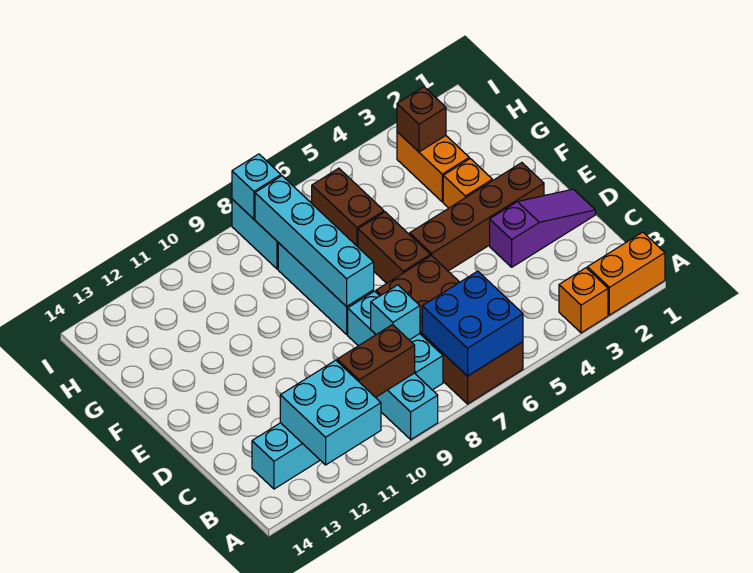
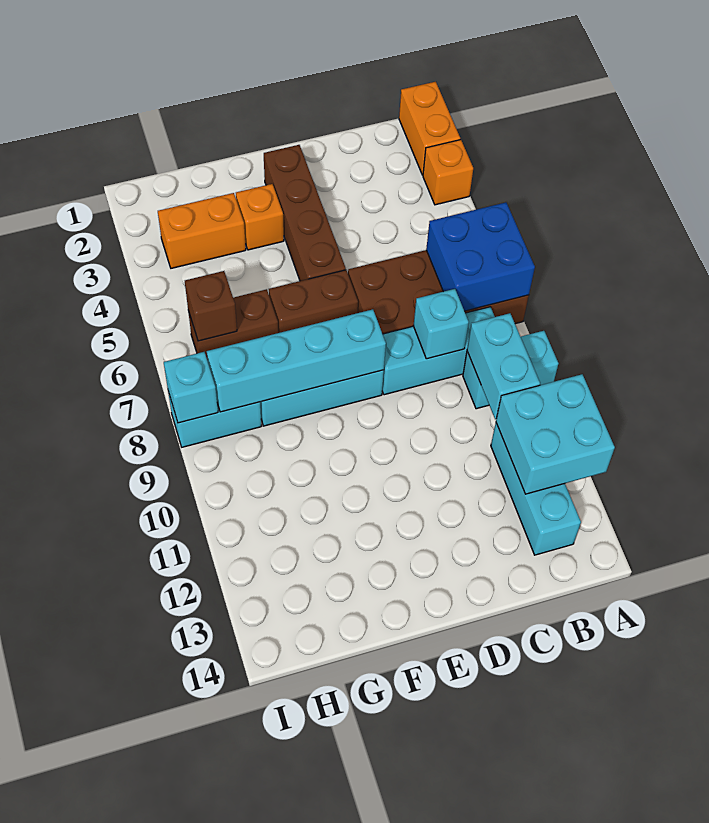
brown brick B9:B10 level 2 -> cyan brick B9:B10 level 2
purple slope D1:D3 level 1 top 3 -> none
brown brick H3 level 2 -> brown brick H6 level 2

